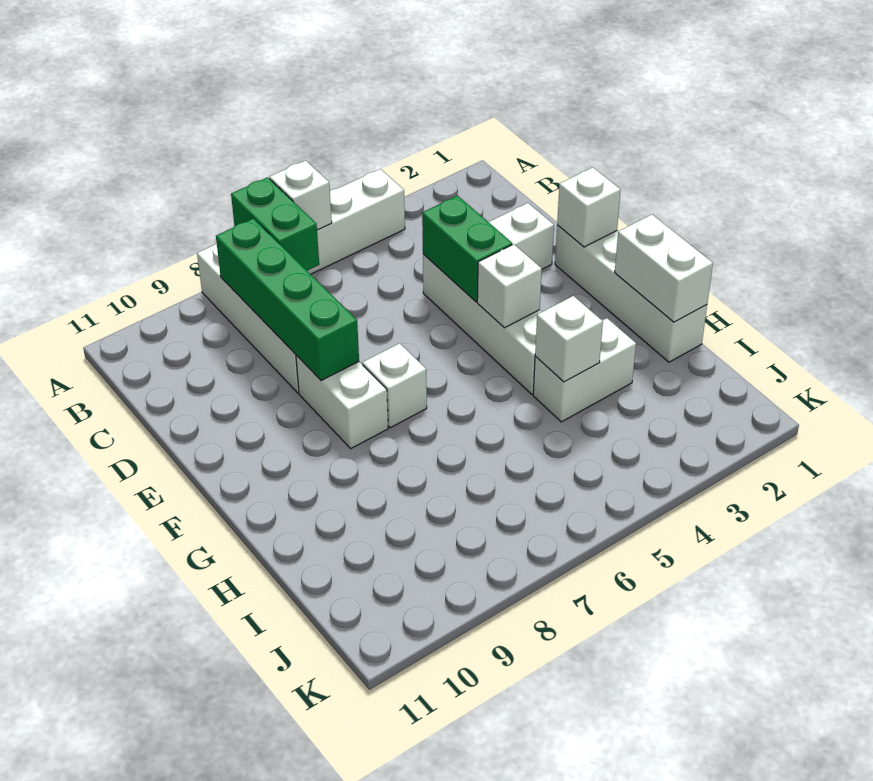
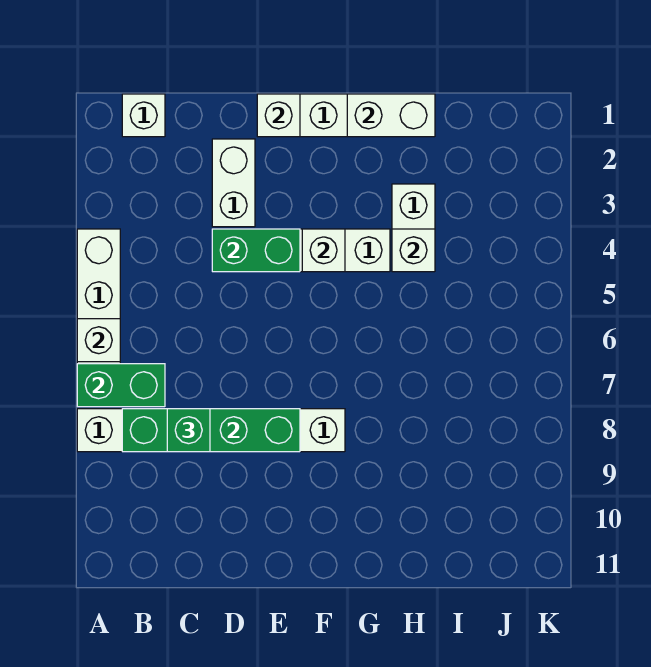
none -> green brick C8 level 3
white brick F7 level 1 -> white brick B1 level 1

